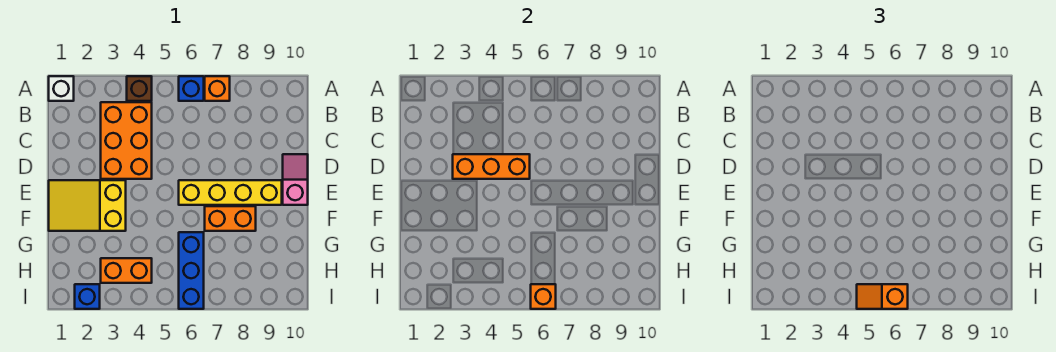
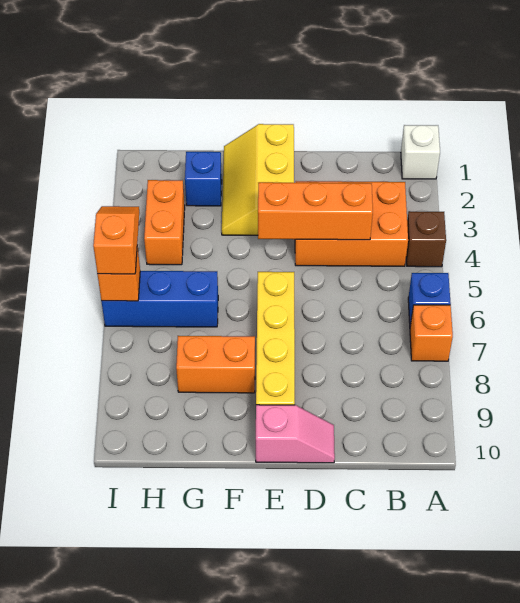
orange brick D3:D5 level 2 -> orange brick C4:E4 level 2
yellow slope E1:F3 level 1 top 3 -> yellow slope E1:F3 level 1 top E
orange brick F7:F8 level 1 -> orange brick F8:G8 level 1
blue brick I2 level 1 -> blue brick G2 level 1

